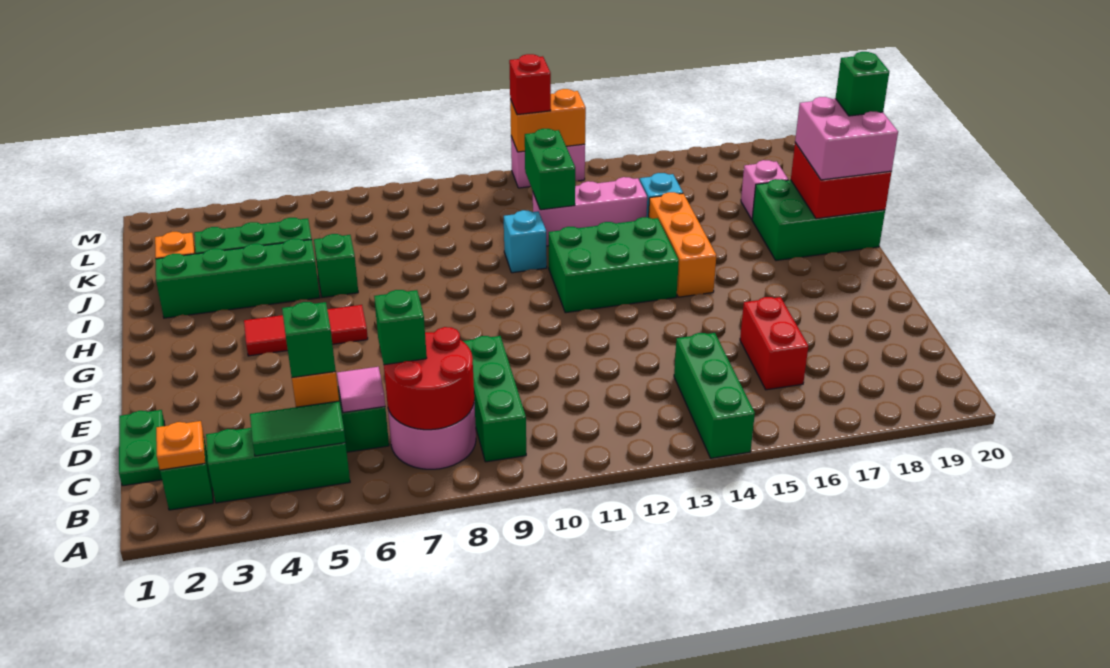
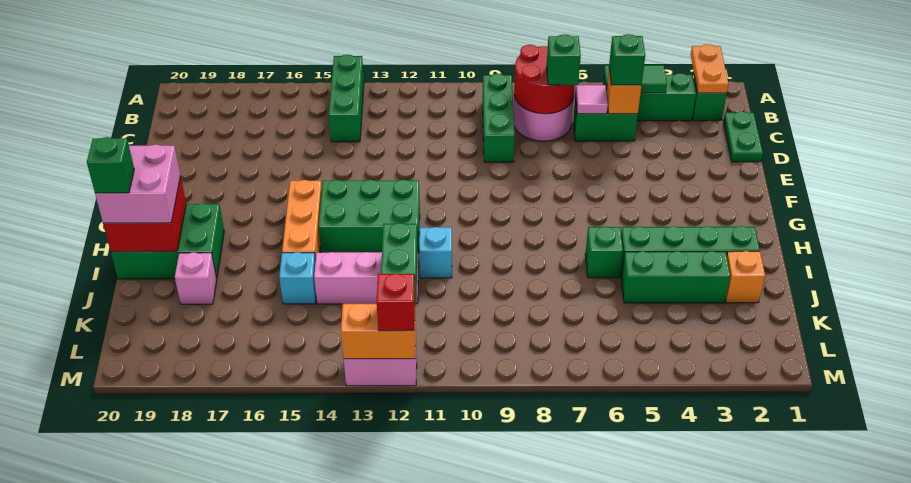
orange plate B2 level 2 -> orange plate A2:B2 level 2
red brick C16:D16 level 1 -> none
red tile G4:G6 level 1 -> none

